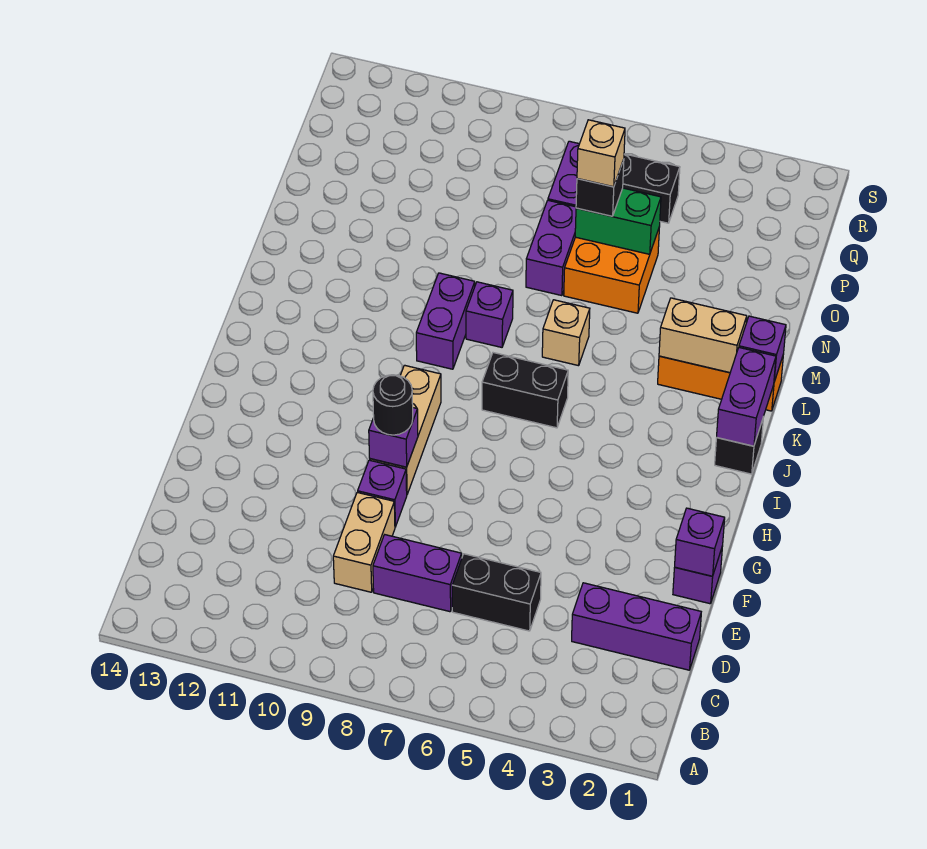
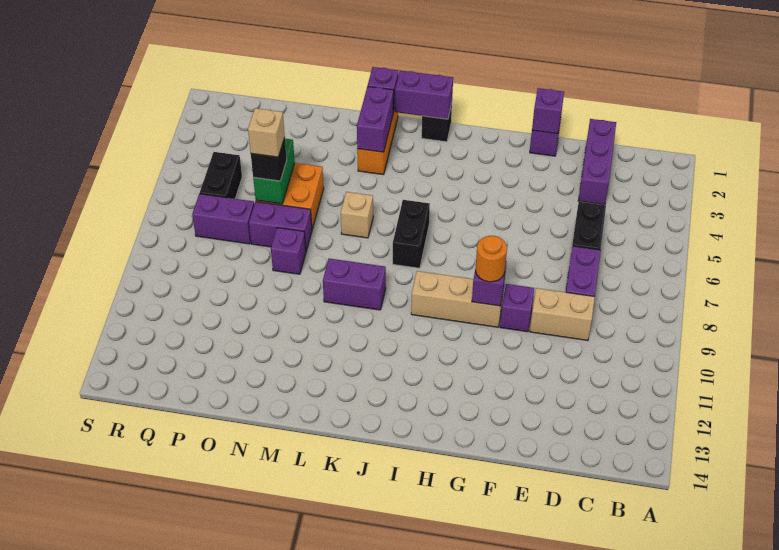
black round brick G9 level 3 -> orange round brick G9 level 3
tan brick L2:L3 level 2 -> purple brick L2:L3 level 2
purple brick L8 level 1 -> purple brick N8 level 1

